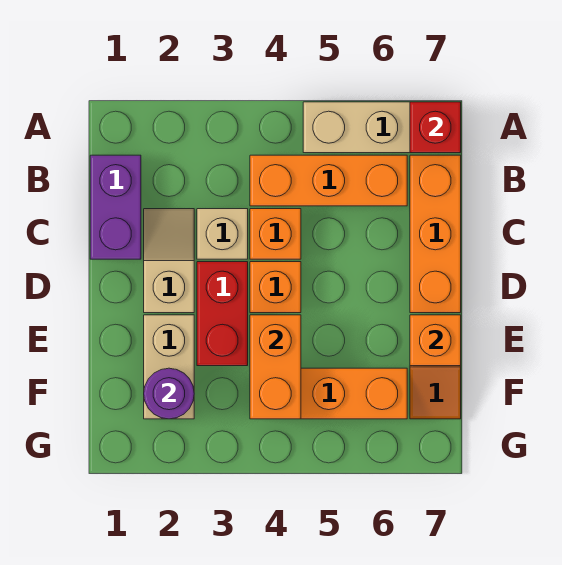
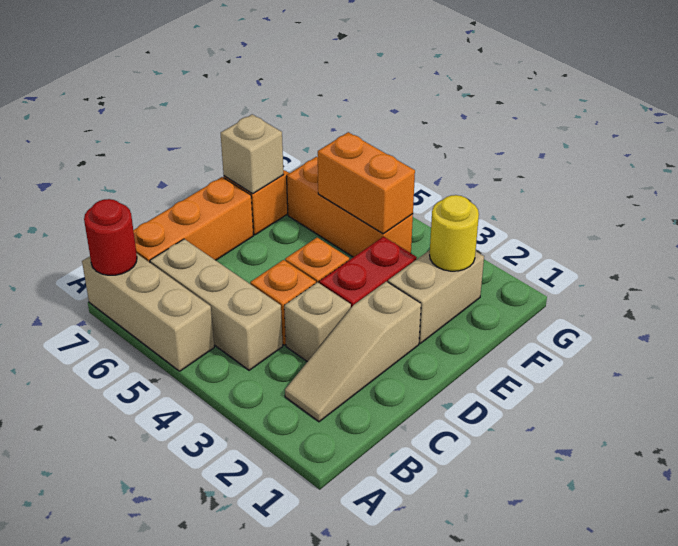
red brick A7 level 2 -> red round brick A7 level 2
purple brick B1:C1 level 1 -> none
orange brick B4:B6 level 1 -> tan brick B4:B6 level 1
tan slope C2:D2 level 1 top D -> tan slope B2:D2 level 1 top D
orange brick E4:F4 level 2 -> orange brick F4:F5 level 2
orange brick E7 level 2 -> tan brick E7 level 2
purple round brick F2 level 2 -> yellow round brick F2 level 2

